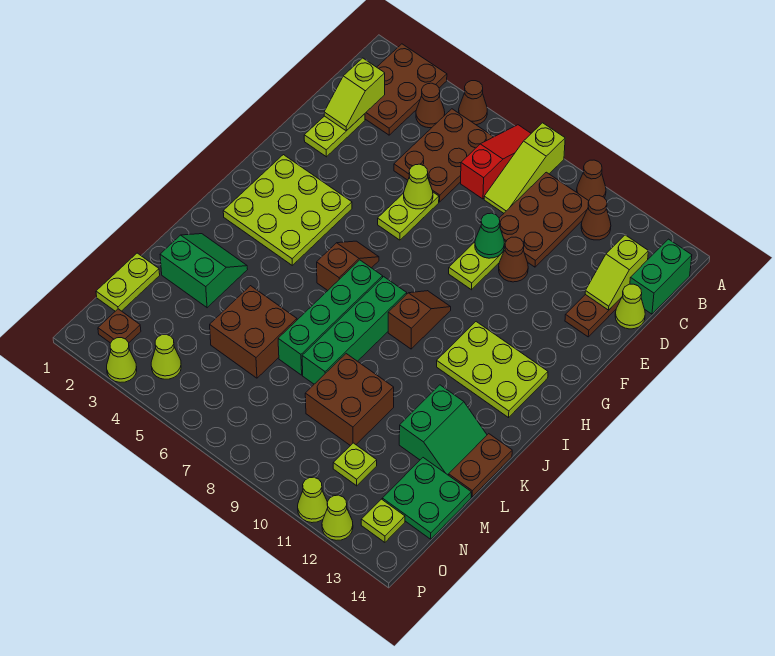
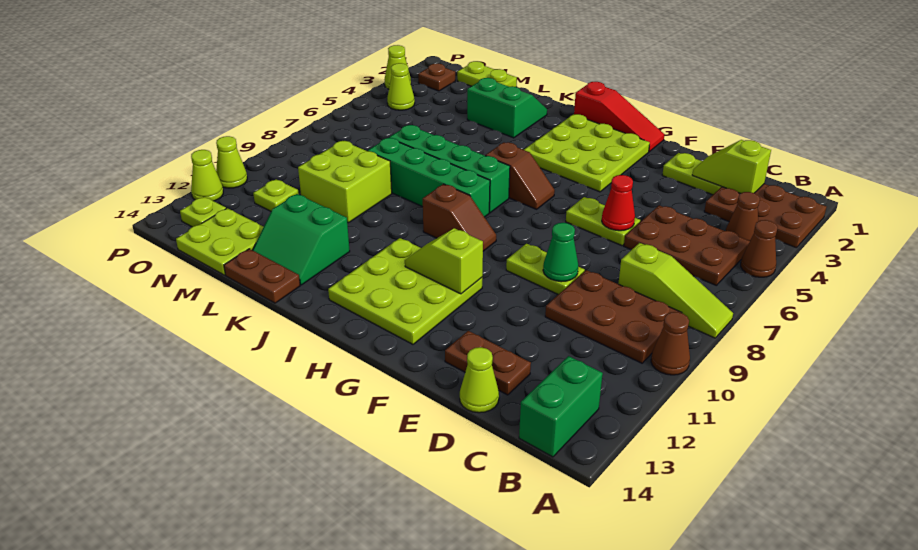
red slope A7:C7 level 1 top C -> red slope G1:I1 level 1 top I
lime slope A8:C8 level 1 top A -> lime slope A8:C8 level 1 top C
brown cone B11 level 1 -> none
green brick B14:C14 level 1 -> green brick B13:B14 level 1
lime slope C13:D13 level 2 top C -> lime slope G11:H11 level 2 top G
lime cone E6 level 2 -> red cone E6 level 2
brown cone E10 level 1 -> none
lime plate H11:I13 level 1 -> lime plate G11:I13 level 1
green slope K2:L3 level 1 top L -> green slope K2:L3 level 1 top 3
brown brick L5:M6 level 1 -> none
brown brick L9:M10 level 1 -> lime brick L9:M10 level 1
green plate M13:N14 level 1 -> lime plate M13:N14 level 1

